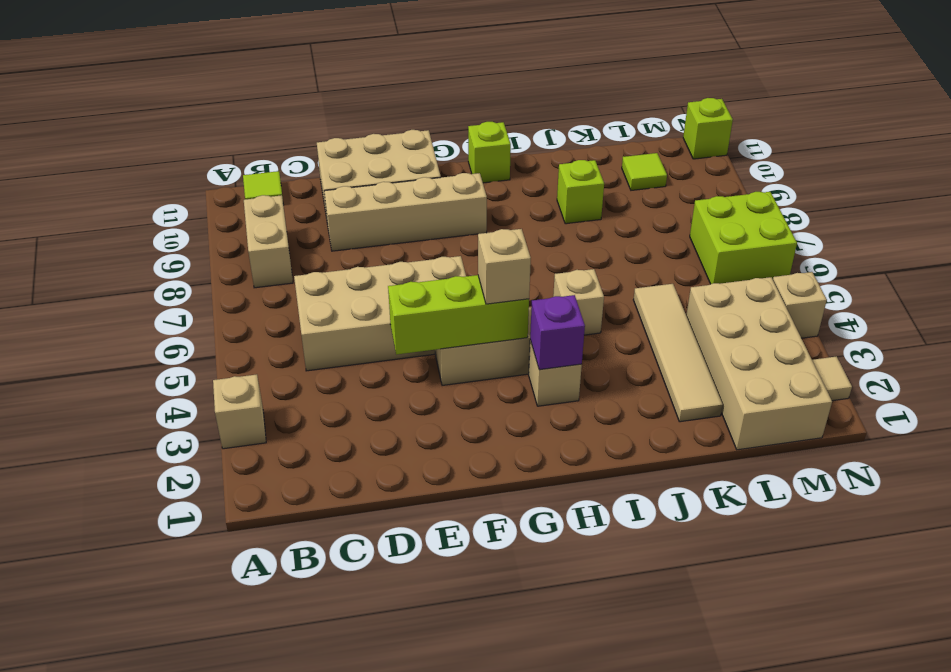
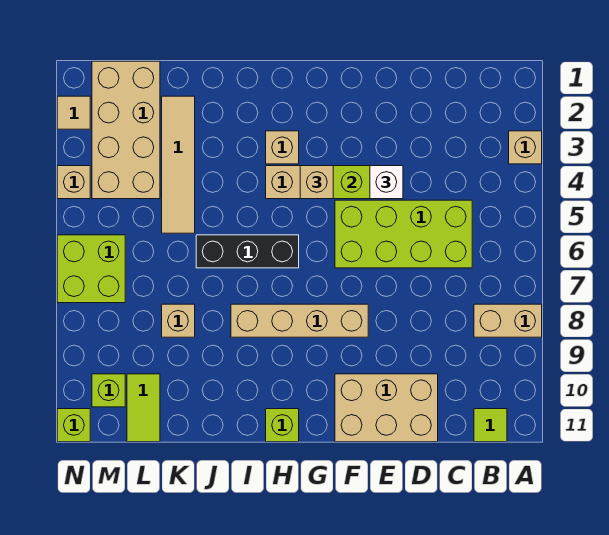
tan brick B8:B9 level 1 -> tan brick A8:B8 level 1
tan brick C5:F6 level 1 -> lime brick C5:F6 level 1
tan brick D9:G9 level 1 -> tan brick F8:I8 level 1
none -> white brick E4 level 3
purple brick H3 level 2 -> none
none -> black brick H6:J6 level 1
tan brick I5 level 1 -> tan brick K8 level 1
lime brick J9 level 1 -> lime brick M10 level 1
lime tile L10 level 1 -> lime tile L10:L11 level 1

